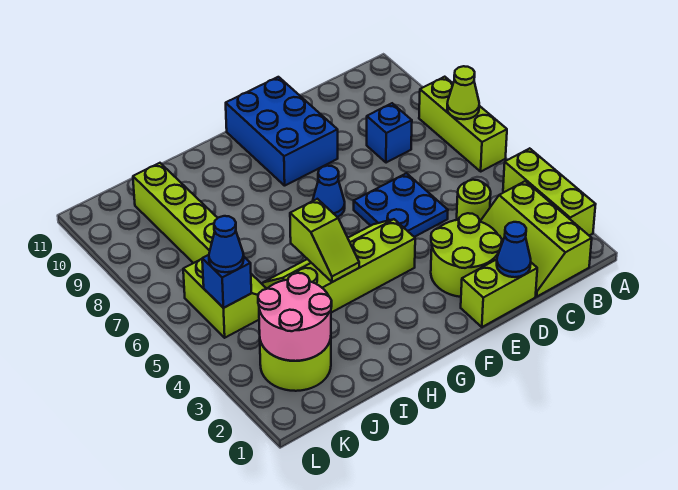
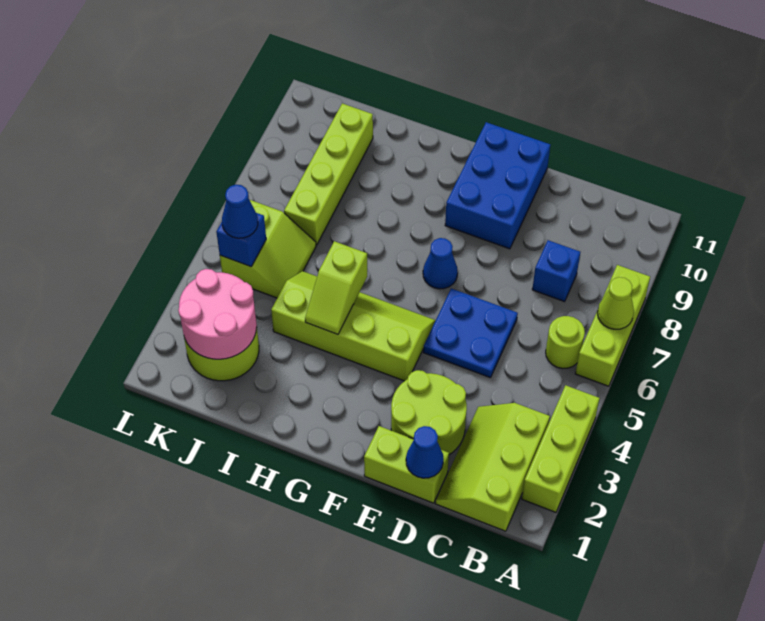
lime round brick C4 level 1 -> lime round brick B6 level 1

